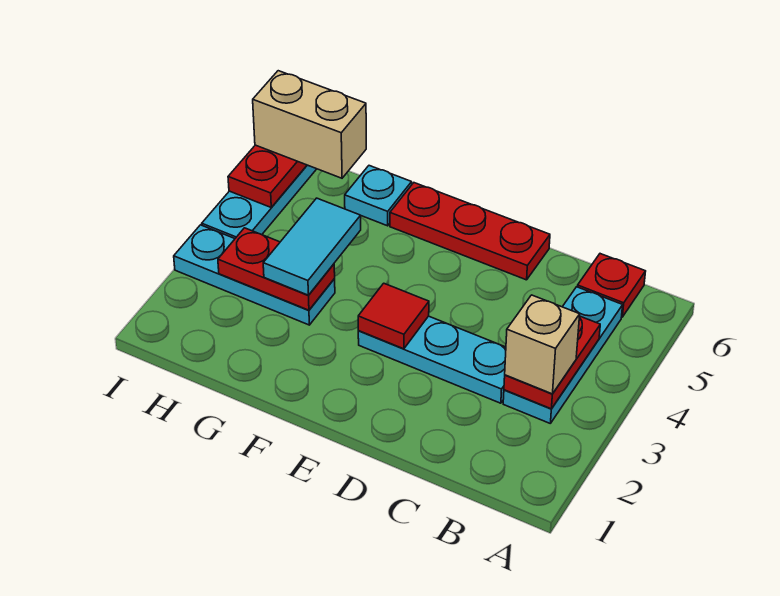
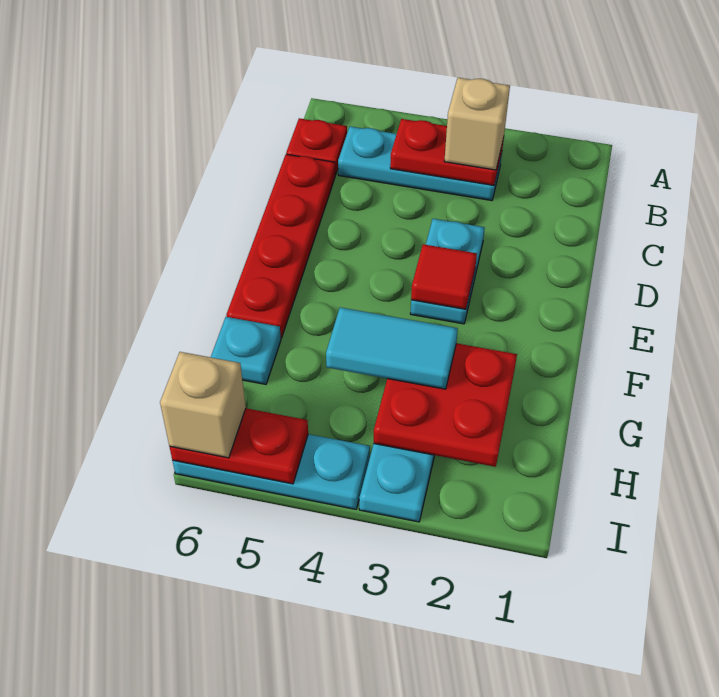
cyan plate C3:E3 level 1 -> cyan plate D3:E3 level 1
red plate D6:F6 level 1 -> red plate C6:F6 level 1
red plate G3:H3 level 2 -> red plate G2:H3 level 2
tan brick H6:I6 level 3 -> tan brick I6 level 3

